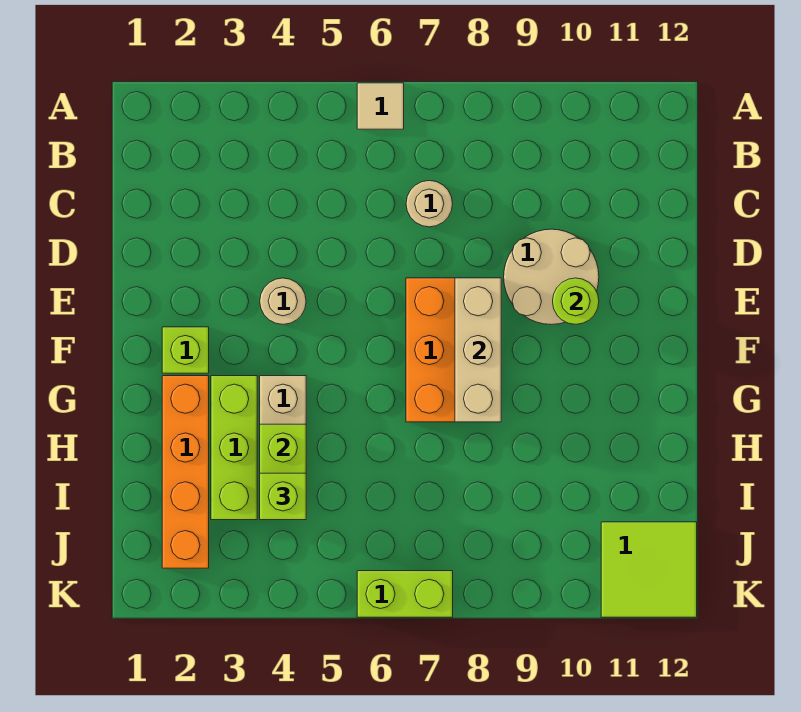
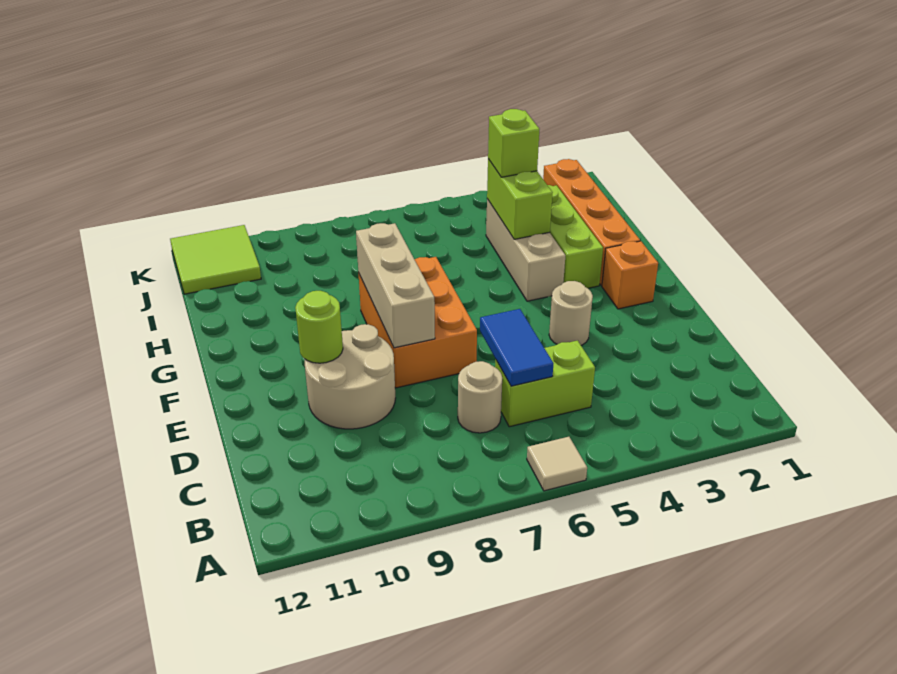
none -> blue tile C6:D6 level 2
lime brick F2 level 1 -> orange brick F2 level 1
lime brick K6:K7 level 1 -> lime brick C5:C6 level 1

